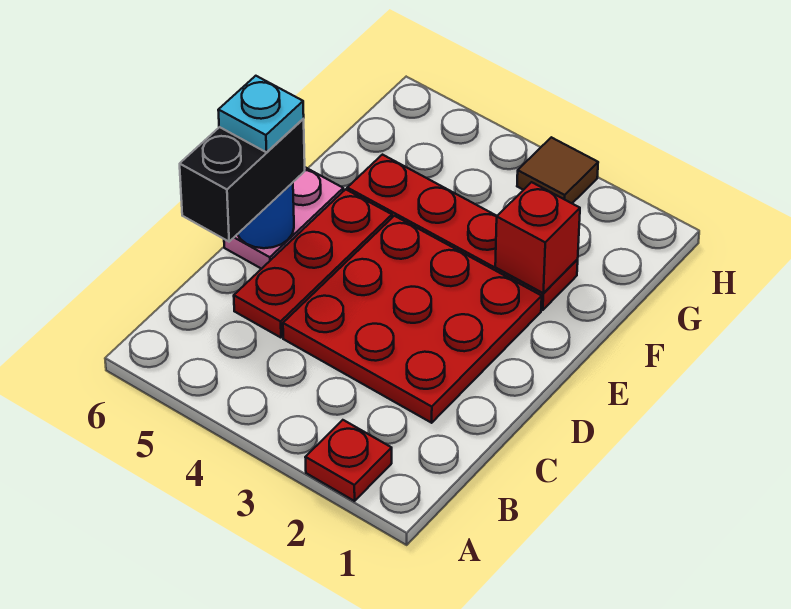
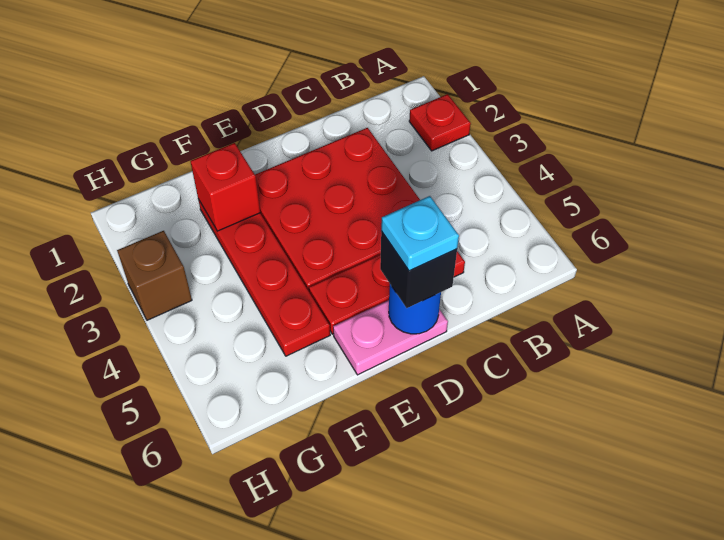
black brick C6:D6 level 3 -> black brick D6 level 3
brown tile H3 level 1 -> brown brick H3 level 1

